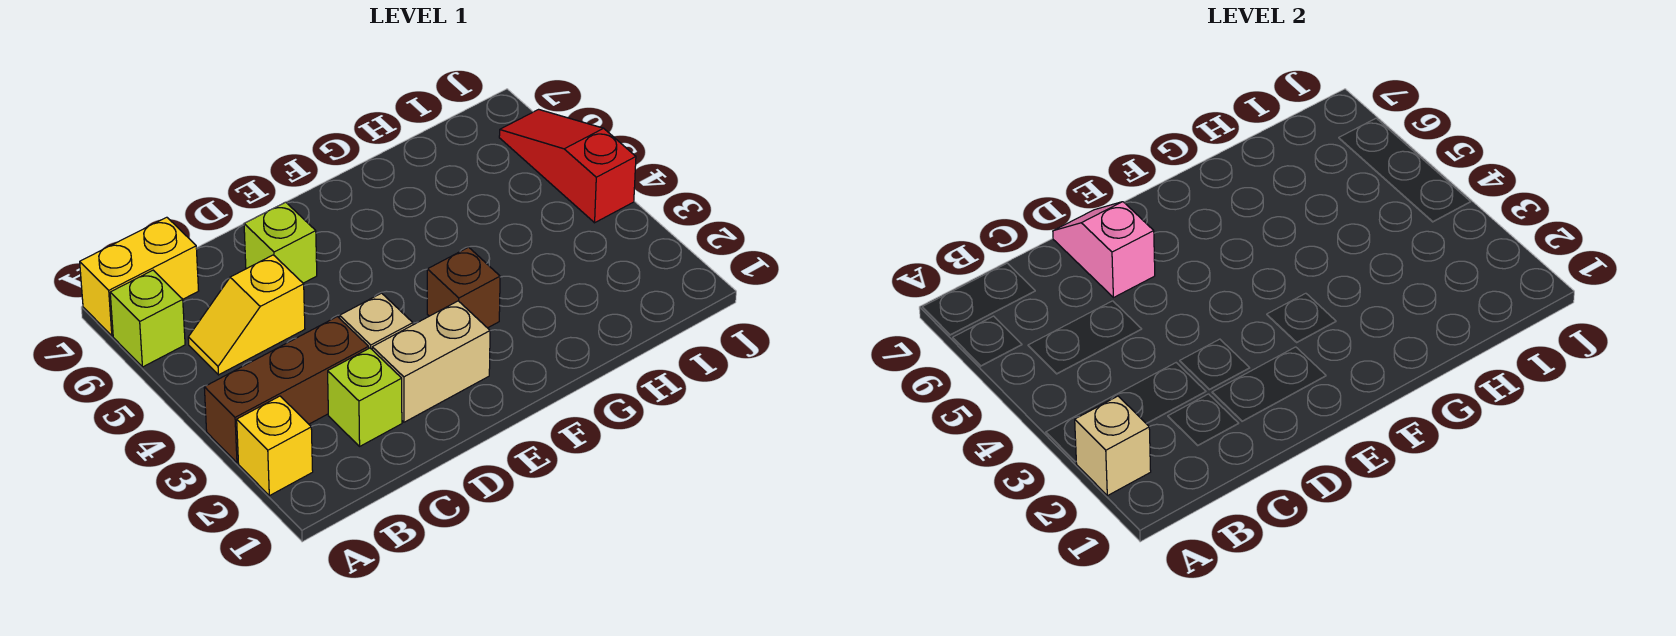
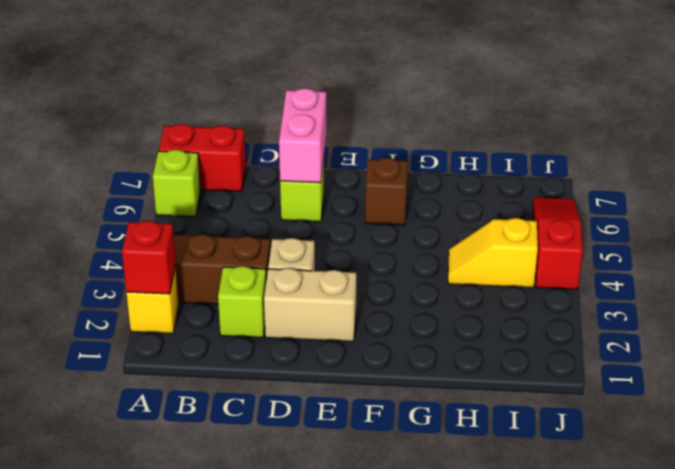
tan brick A2 level 2 -> red brick A2 level 2
yellow brick A7:B7 level 1 -> red brick A7:B7 level 1
yellow slope B5:C5 level 1 top C -> yellow slope H4:I4 level 1 top I
pink slope D6:D7 level 2 top 6 -> pink brick D6:D7 level 2
brown brick F3 level 1 -> brown brick F6 level 1

